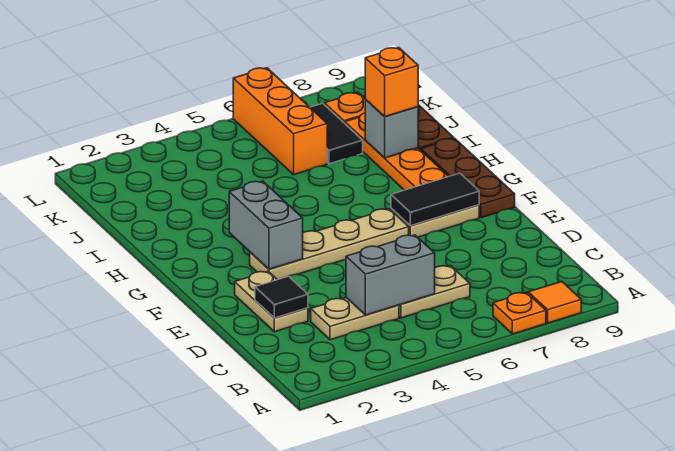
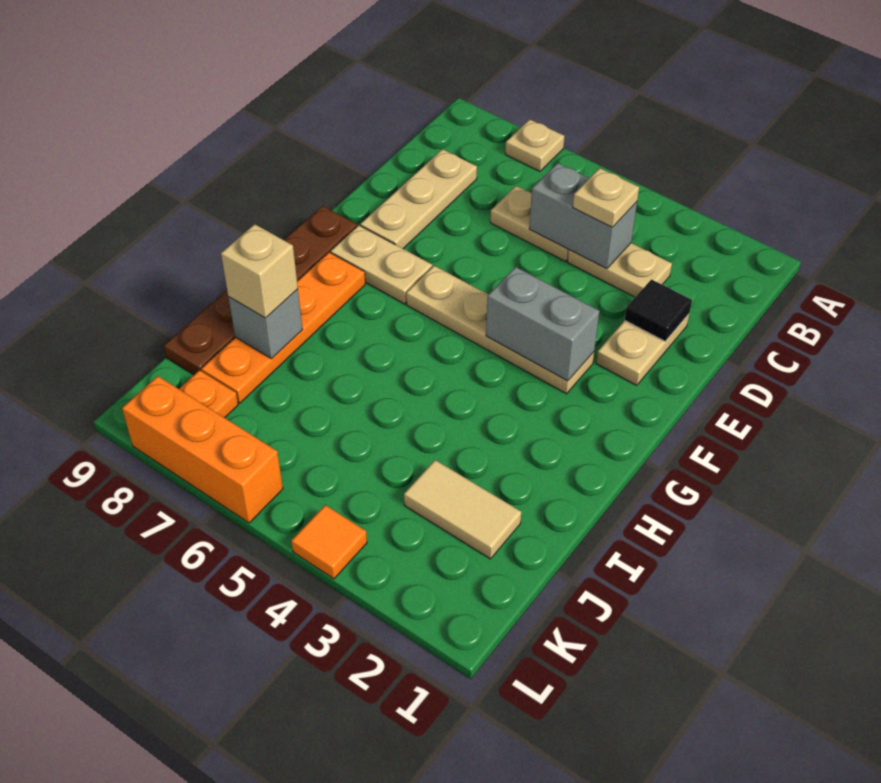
orange plate A7 level 1 -> tan plate A7 level 1
orange tile A8 level 1 -> orange tile L4 level 1
none -> tan plate C4 level 3
none -> tan plate C8:E8 level 1
grey brick F3:G3 level 2 -> grey brick F3:F4 level 2
black tile F7:F8 level 2 -> none
orange brick I8 level 3 -> tan brick I8 level 3
none -> tan tile J2:J3 level 1
orange brick J6:L6 level 1 -> orange brick L6:L8 level 1
black tile J7:K7 level 1 -> none

